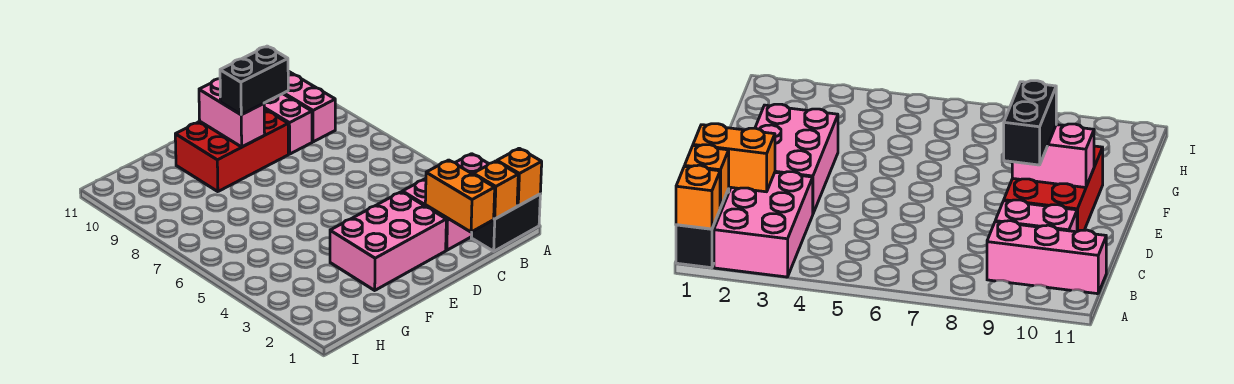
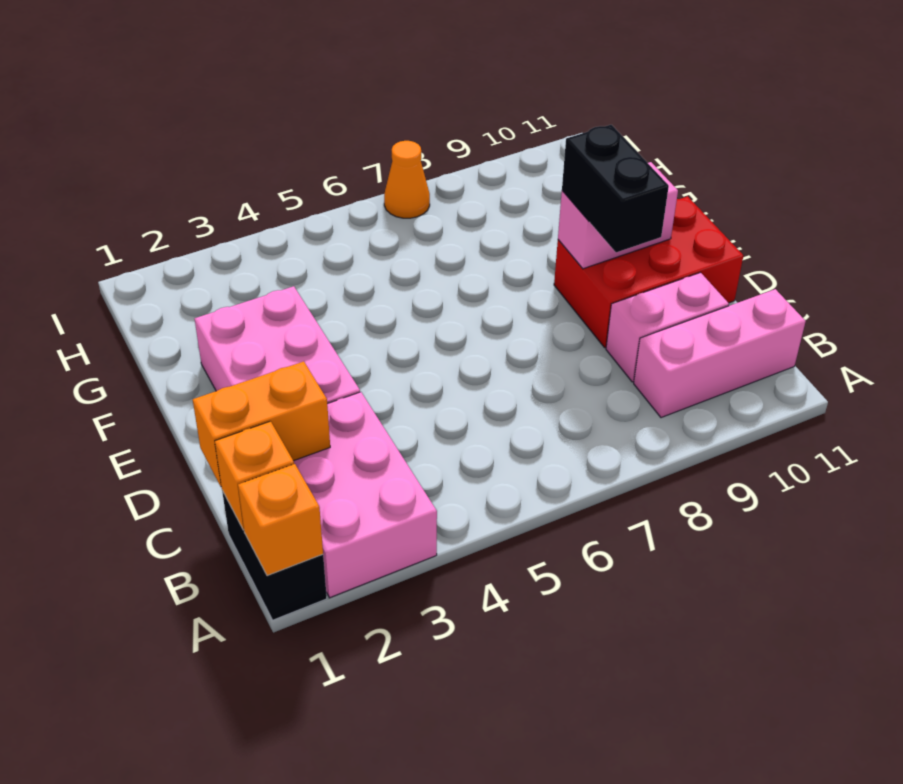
red brick D9:F10 level 1 -> red brick D9:E11 level 1
none -> orange cone I7 level 1

